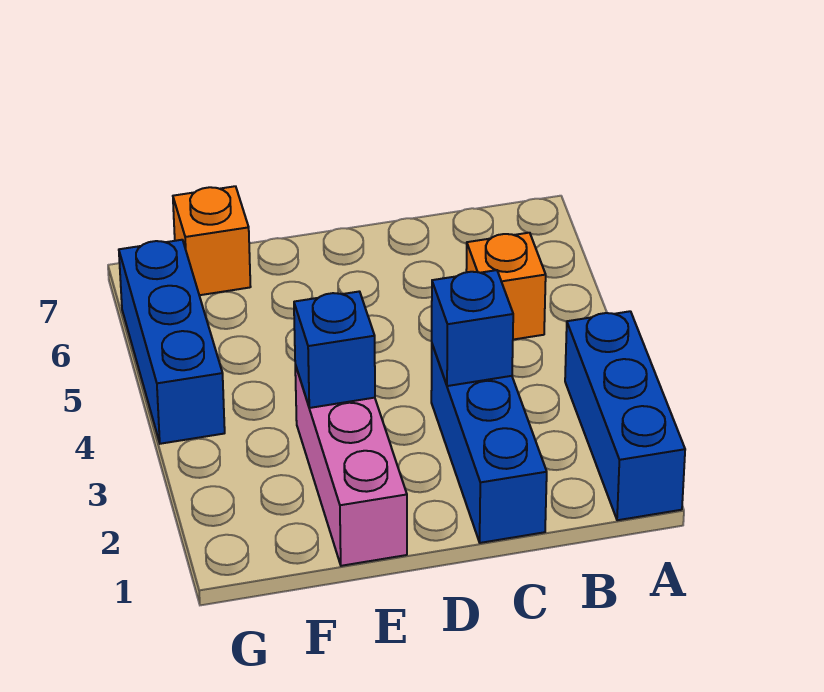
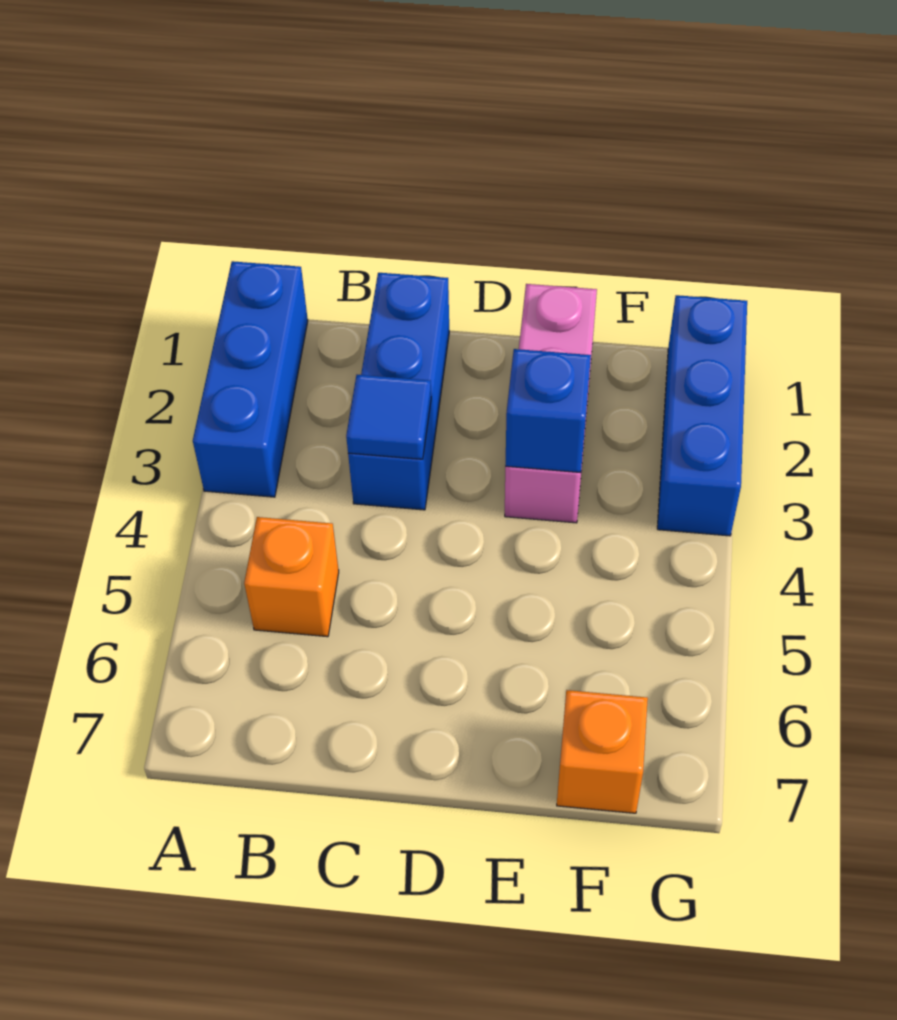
blue brick C3 level 2 -> blue tile C3 level 2
blue brick G4:G6 level 1 -> blue brick G1:G3 level 1

